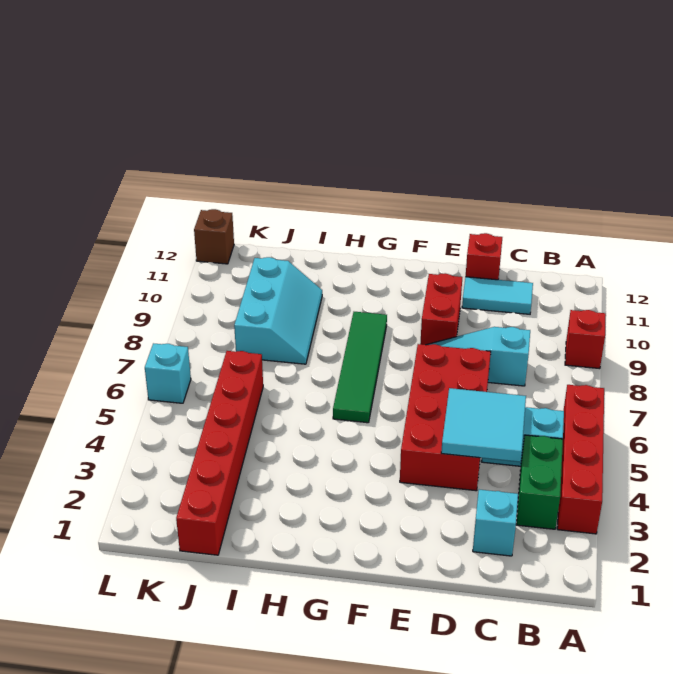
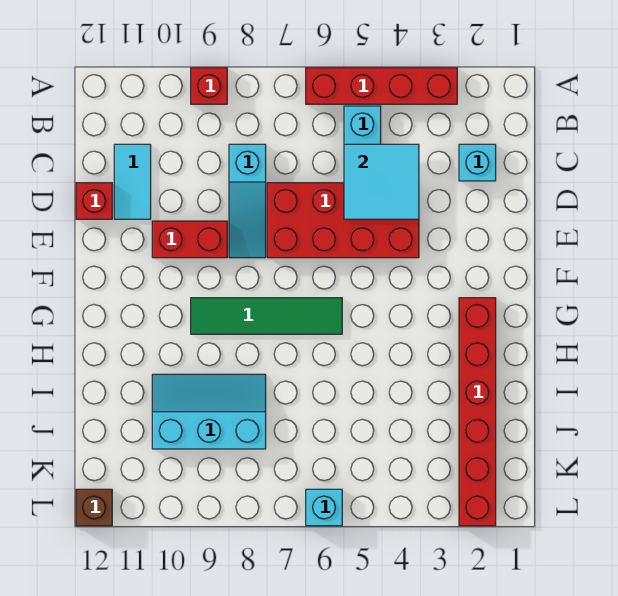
green brick B3:B4 level 1 -> none
red brick J1:J6 level 1 -> red brick G2:L2 level 1

